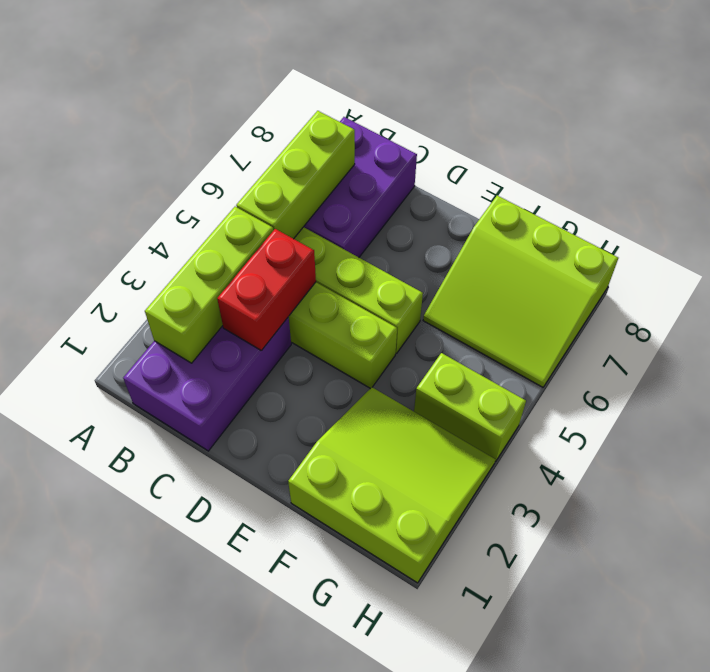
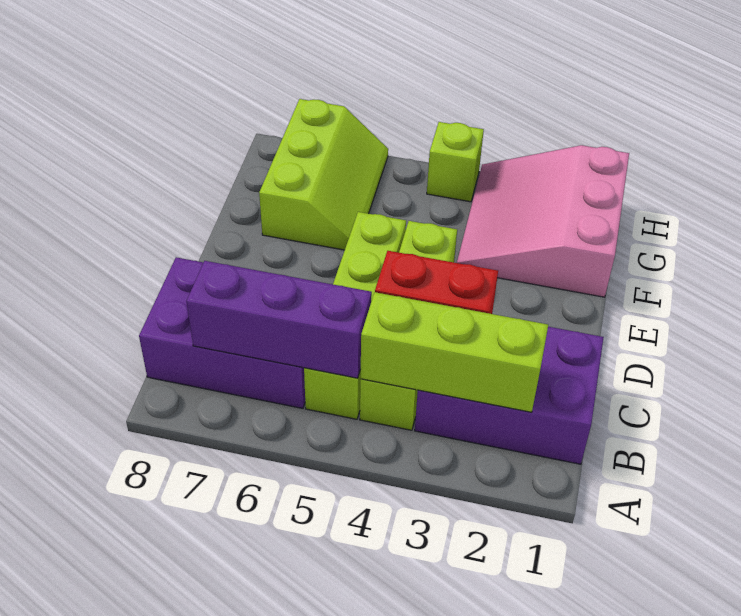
lime brick B5:B7 level 2 -> purple brick B5:B7 level 2
lime slope F1:H3 level 1 top 1 -> pink slope F1:H3 level 1 top 1
lime slope F6:H8 level 1 top 8 -> lime slope F6:H7 level 1 top 7
lime brick G4:H4 level 1 -> lime brick H4 level 1

